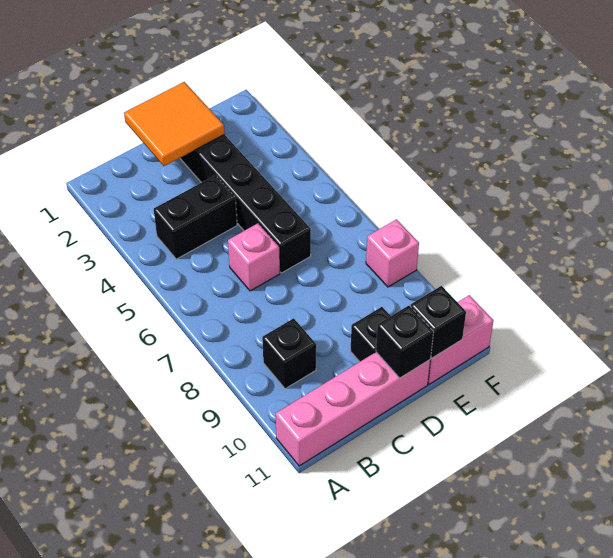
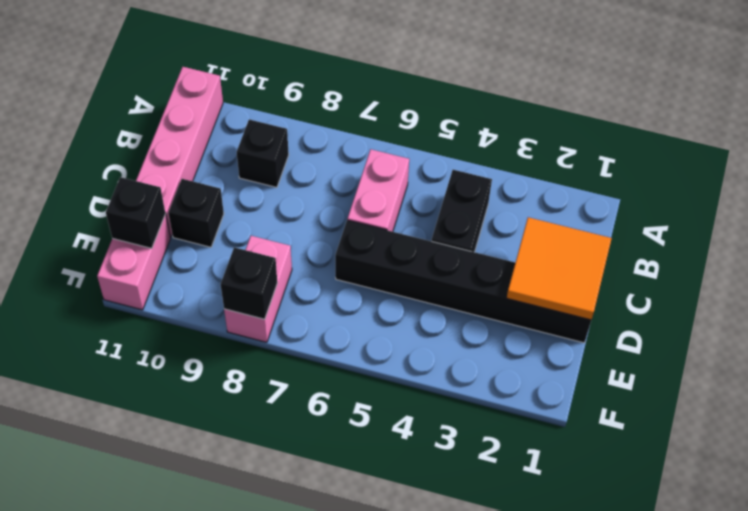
pink brick C6 level 1 -> pink brick B6:C6 level 1
black brick D11 level 2 -> black brick F8 level 2
pink brick F8 level 1 -> pink brick E8:F8 level 1

